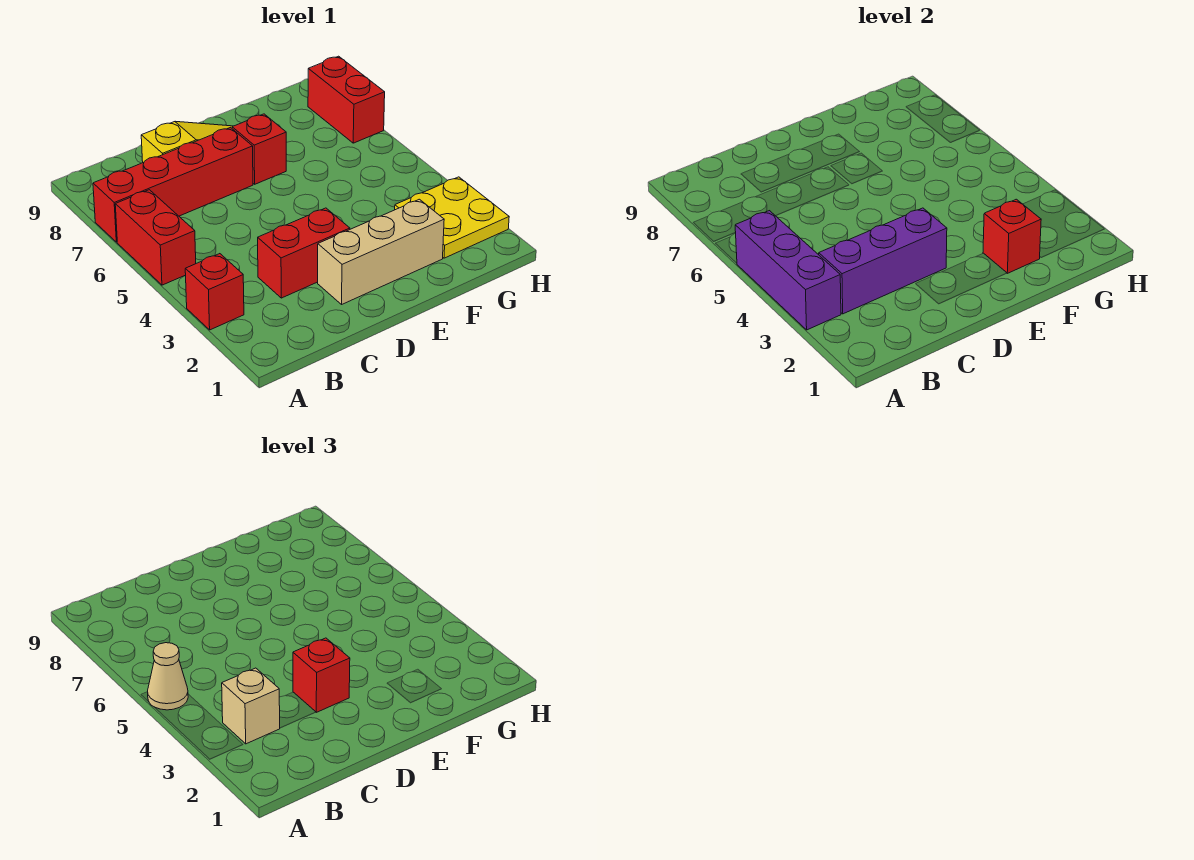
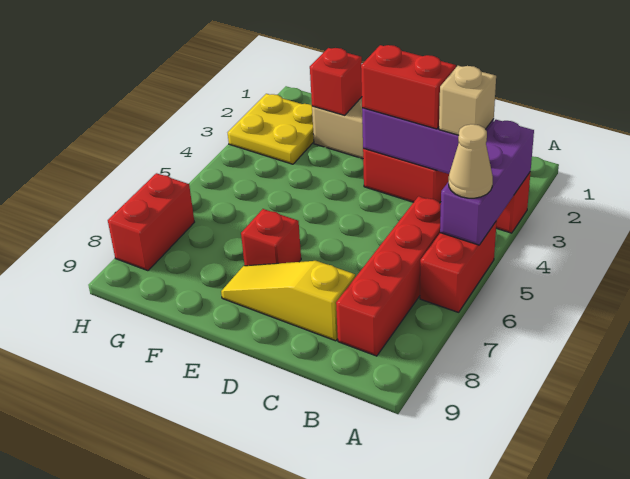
red brick A7:D7 level 1 -> red brick B5:B8 level 1
red brick D3 level 3 -> red brick C3:D3 level 3

